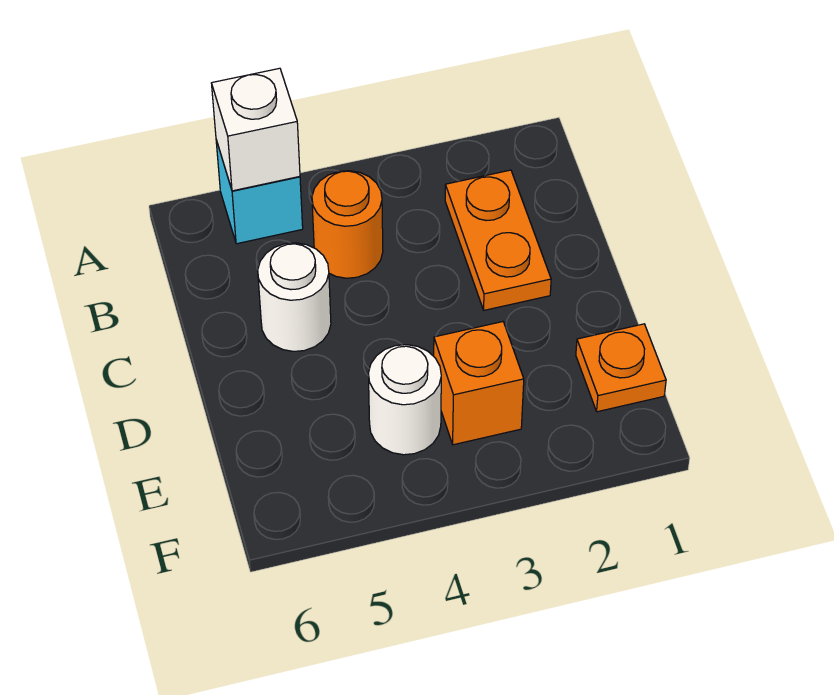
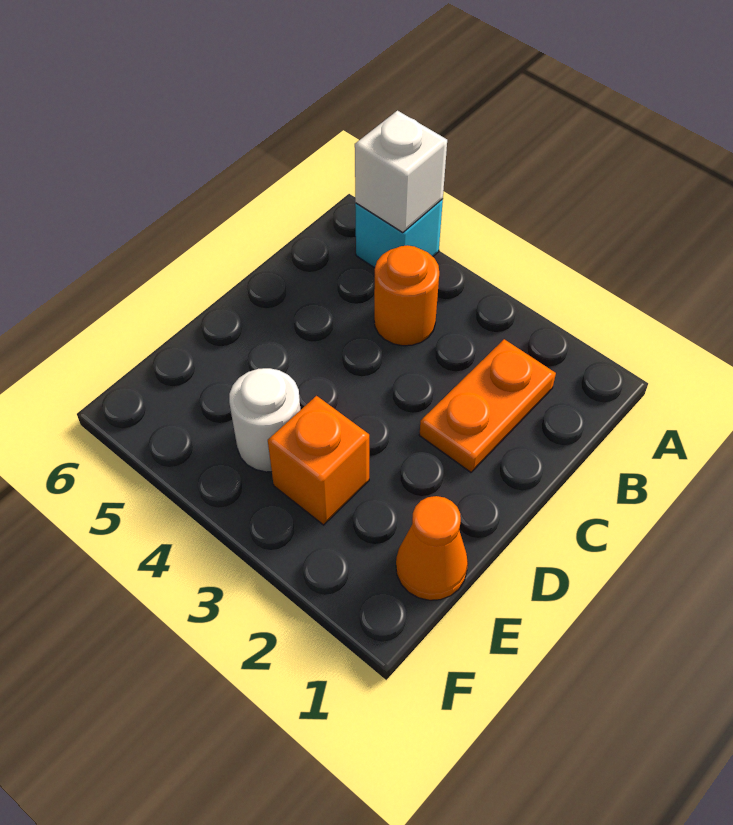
white round brick C5 level 1 -> none
orange plate E1 level 1 -> orange cone E1 level 1

